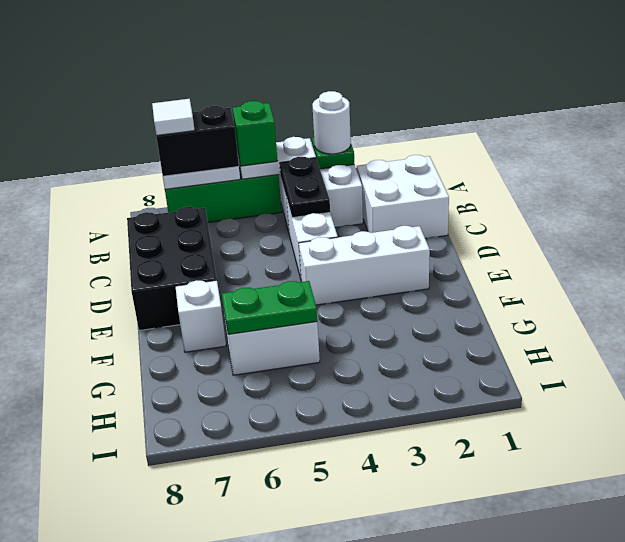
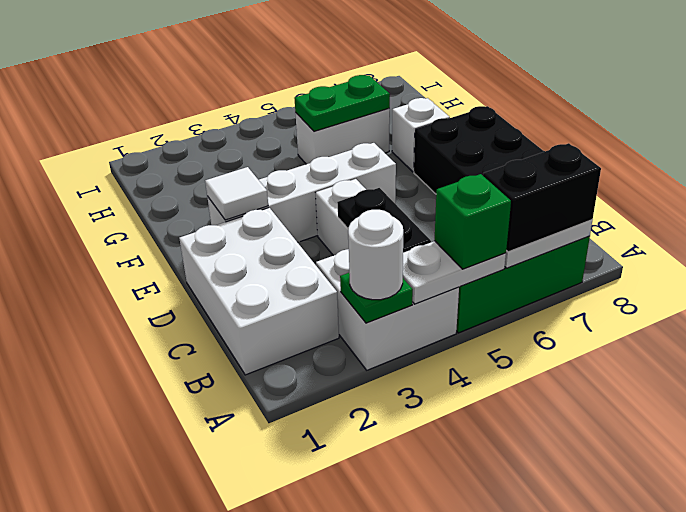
white tile A7 level 4 -> white tile E2 level 2
white brick B1:C2 level 1 -> white brick B1:D2 level 1
white brick E2:E4 level 1 -> white brick E2:E5 level 1

